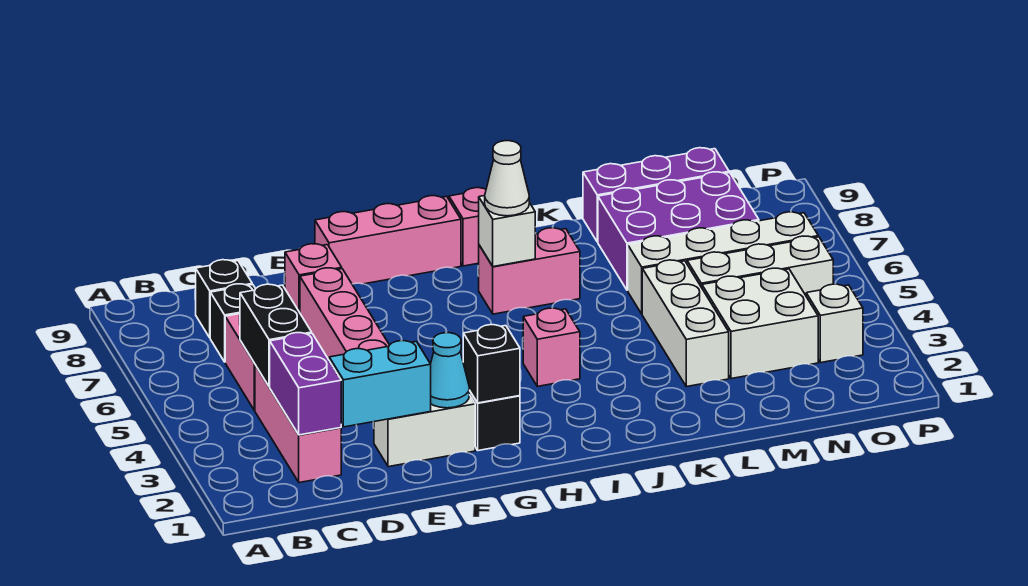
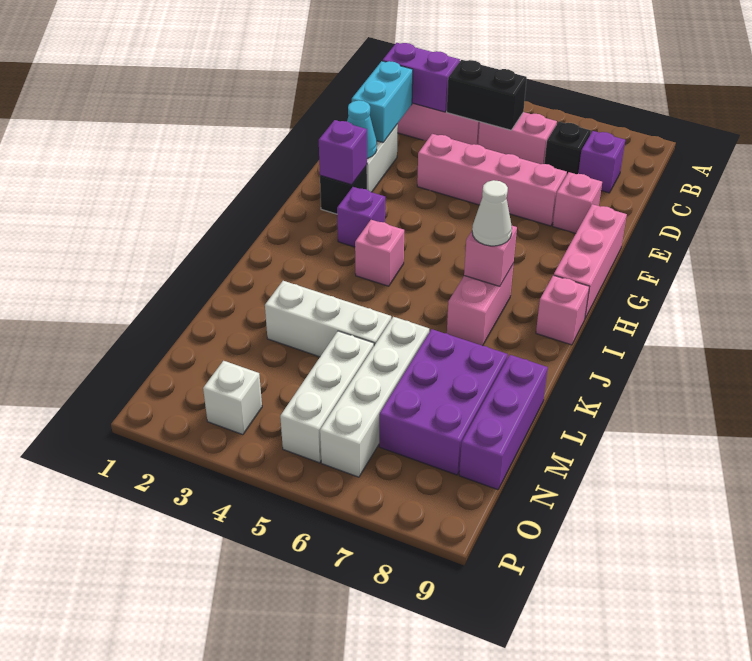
black brick C8 level 1 -> purple brick C8 level 1
black brick G2 level 2 -> purple brick G2 level 2
none -> purple brick H3 level 1
white brick I7 level 2 -> pink brick I7 level 2
white brick M3:N4 level 1 -> none

